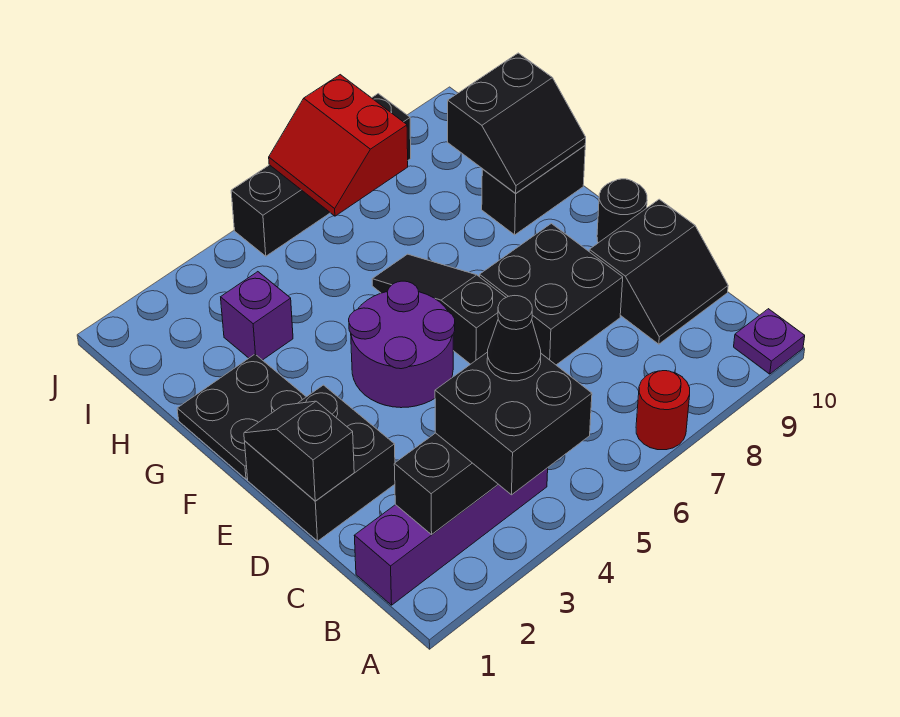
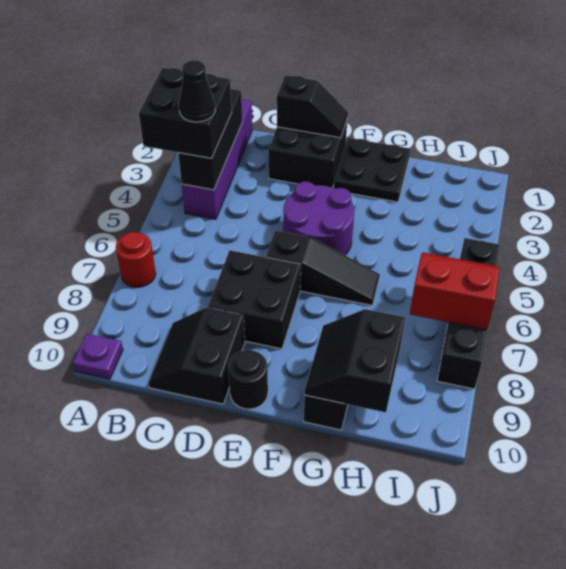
purple brick H3 level 1 -> none

